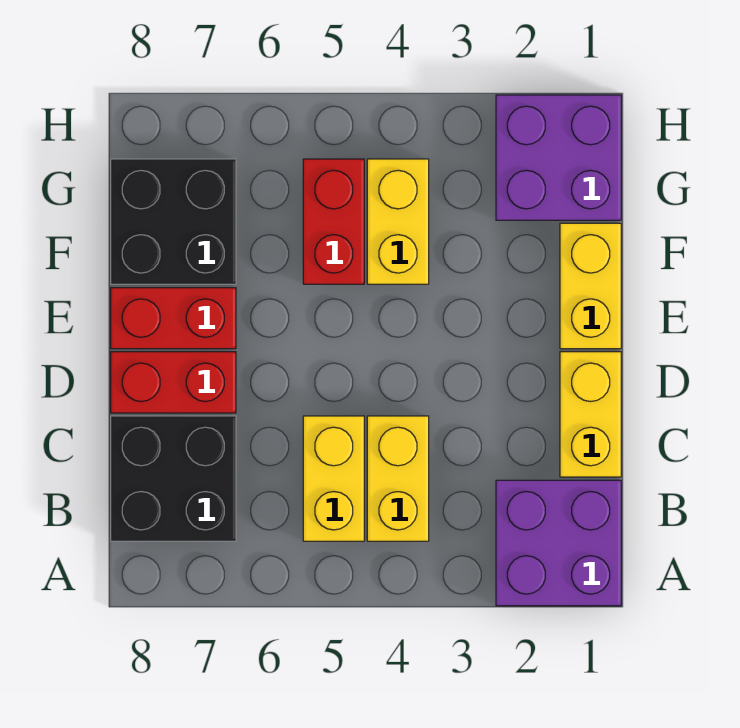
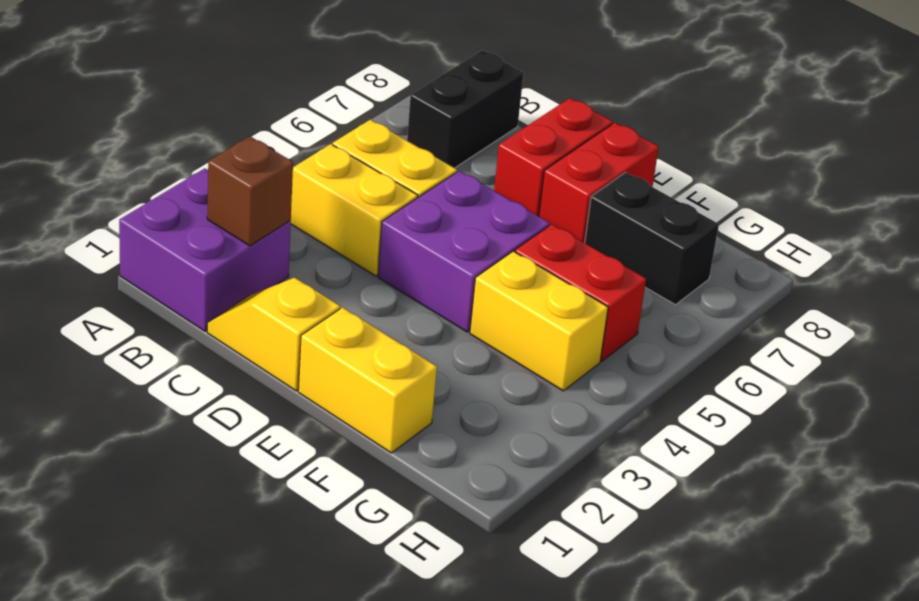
none -> brown brick B2 level 2
black brick B7:C8 level 1 -> black brick B7:B8 level 1
yellow brick C1:D1 level 1 -> yellow slope C1:D1 level 1 top D
black brick F7:G8 level 1 -> black brick F7:G7 level 1
purple brick G1:H2 level 1 -> purple brick D4:E5 level 1

